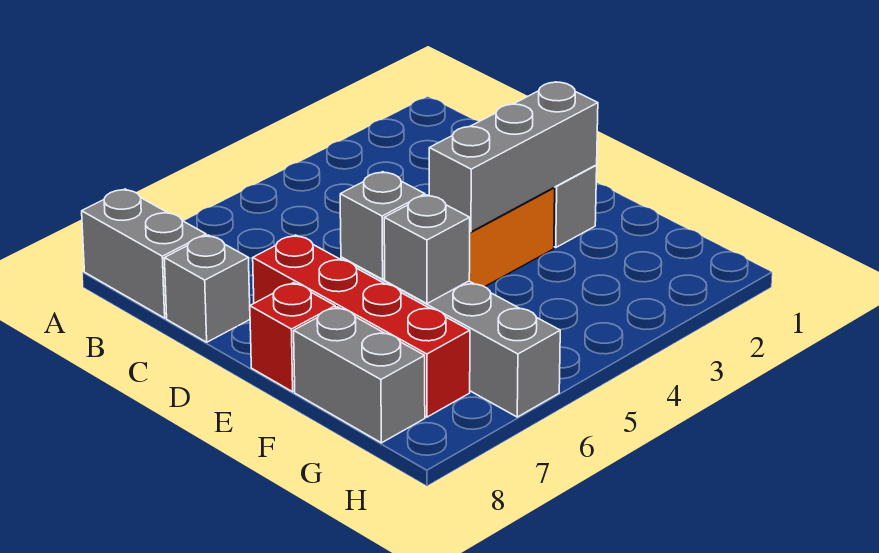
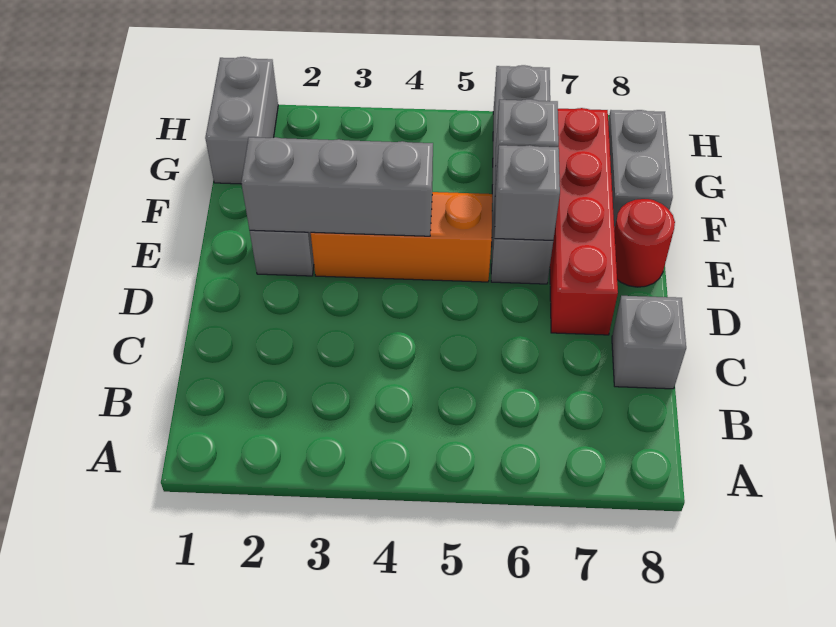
grey brick A8:B8 level 1 -> grey brick G1:H1 level 1
red brick E8 level 1 -> red round brick E8 level 1

